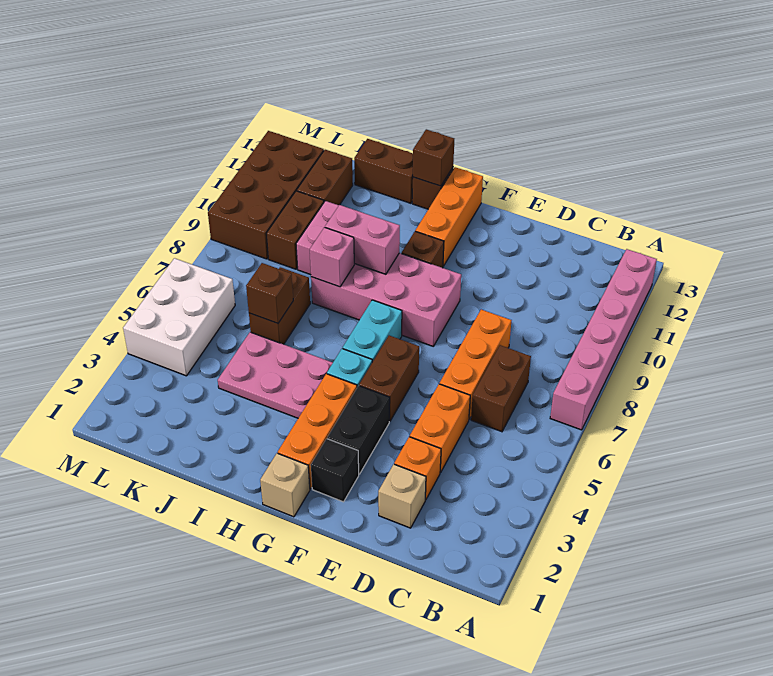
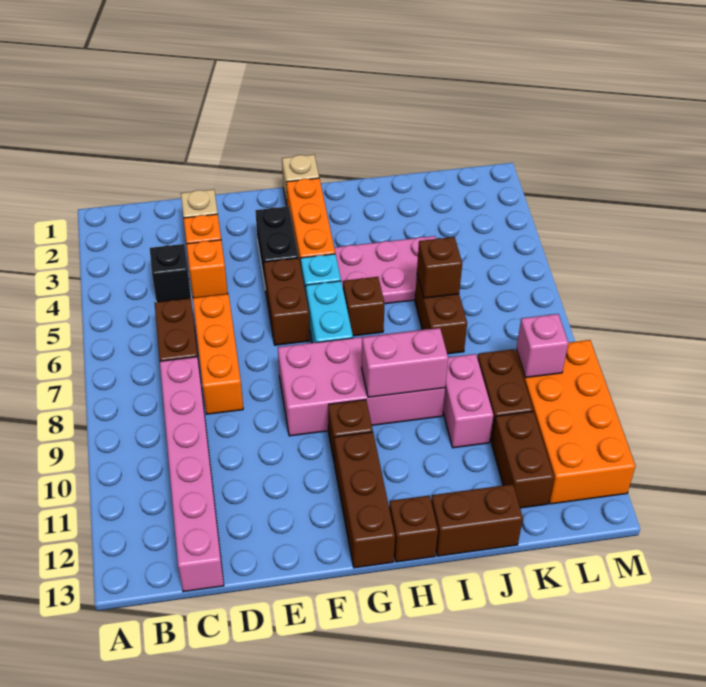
pink brick A7:A12 level 1 -> pink brick C8:C13 level 1
orange brick D4:D5 level 1 -> orange brick D4 level 1
black brick F2 level 1 -> black brick C4 level 1
orange brick G11:G13 level 1 -> brown brick G11:G13 level 1
brown brick H13 level 2 -> brown brick H6 level 1
pink brick I8 level 2 -> pink brick L9 level 2
white brick L4:M6 level 1 -> none
brown brick L9:M12 level 1 -> orange brick L9:M12 level 1

